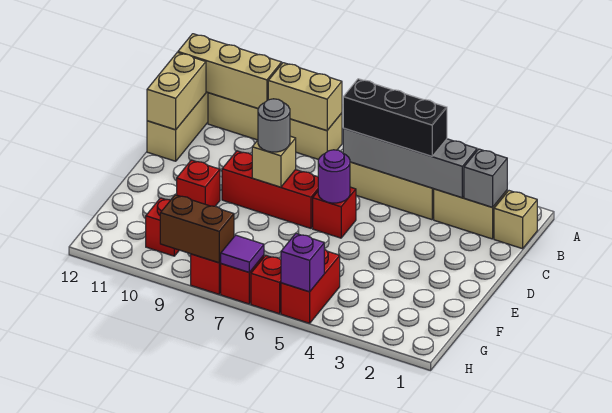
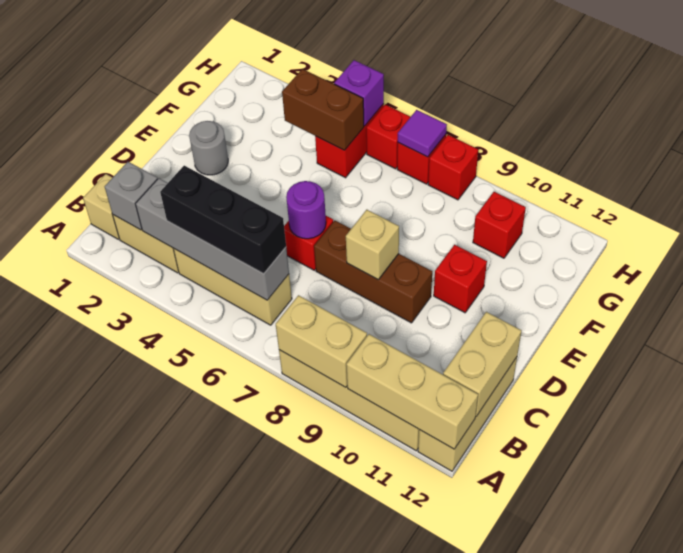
red brick D7:D9 level 1 -> brown brick D7:D9 level 1
grey round brick D8 level 3 -> grey round brick E2 level 1
brown brick H8:H9 level 2 -> brown brick G4:G5 level 2

